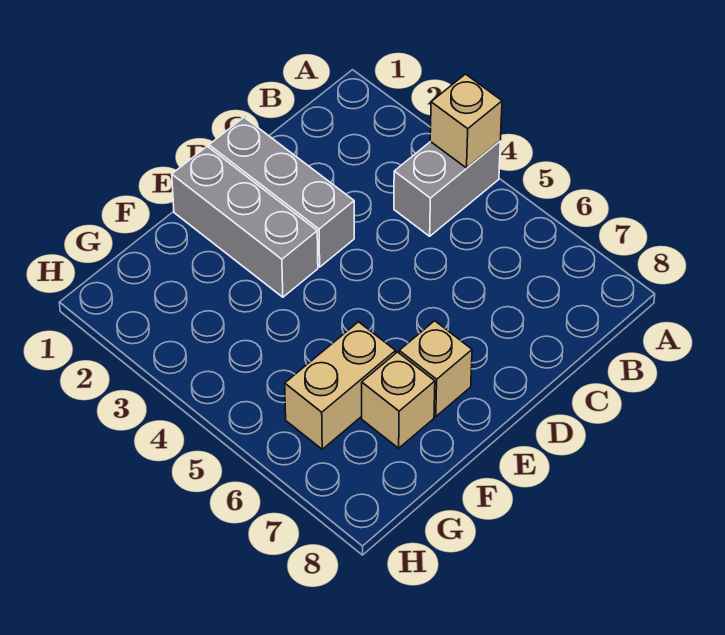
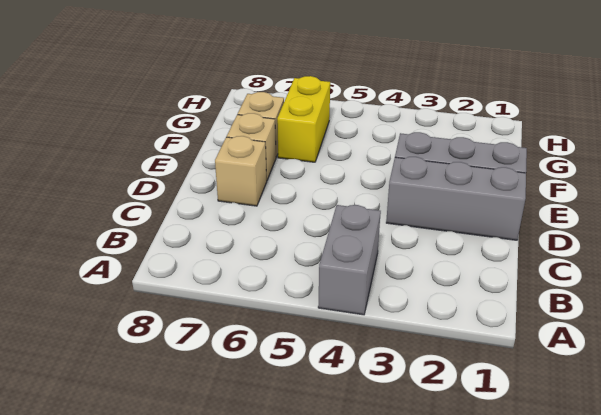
tan brick A4 level 2 -> tan brick D7 level 1
tan brick F6:G6 level 1 -> yellow brick F6:G6 level 1

